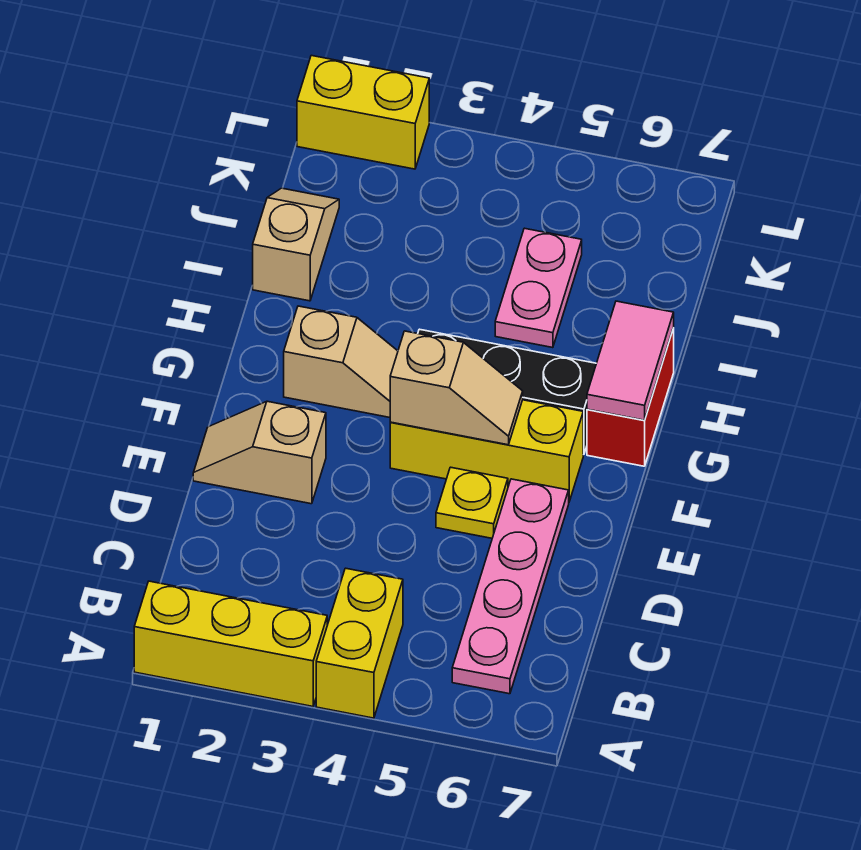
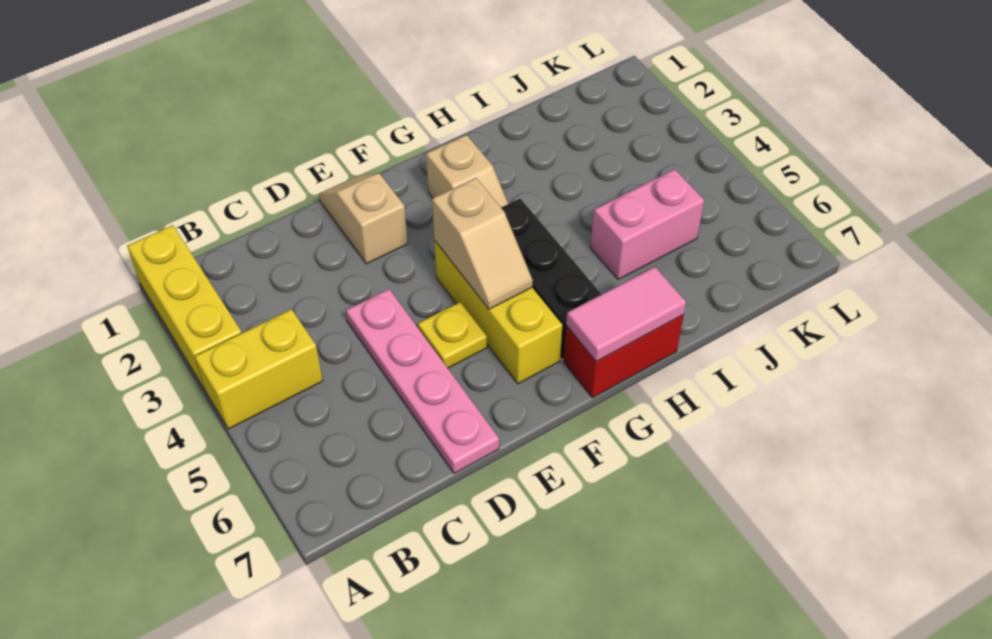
pink plate B6:E6 level 1 -> pink plate D4:D7 level 1
tan slope I1:J1 level 1 top I -> none
pink plate I5:J5 level 1 -> pink brick I5:J5 level 1
yellow brick L1:L2 level 1 -> none

